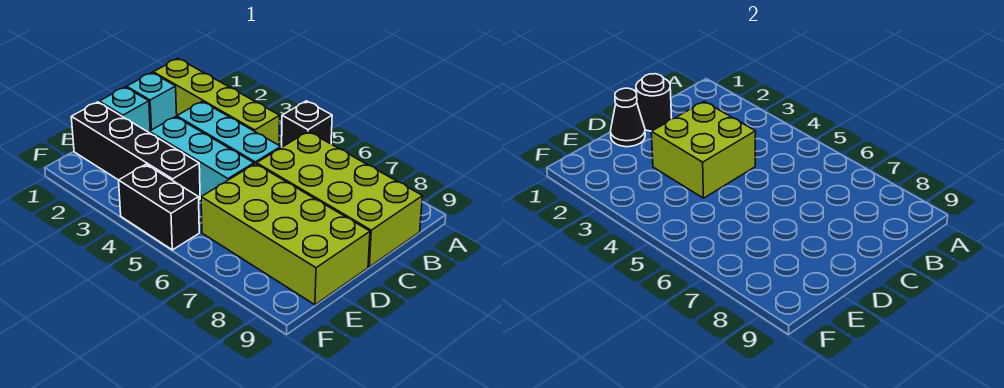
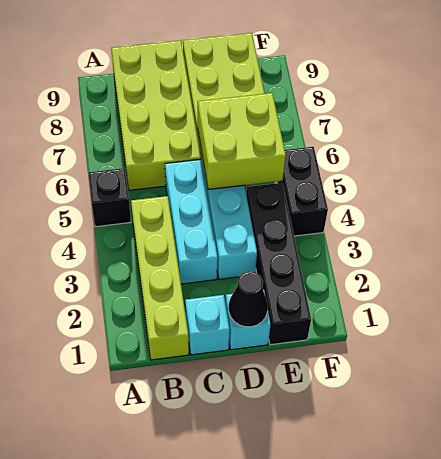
black round brick C1 level 2 -> none
lime brick C3:D4 level 2 -> lime brick D5:E6 level 2

